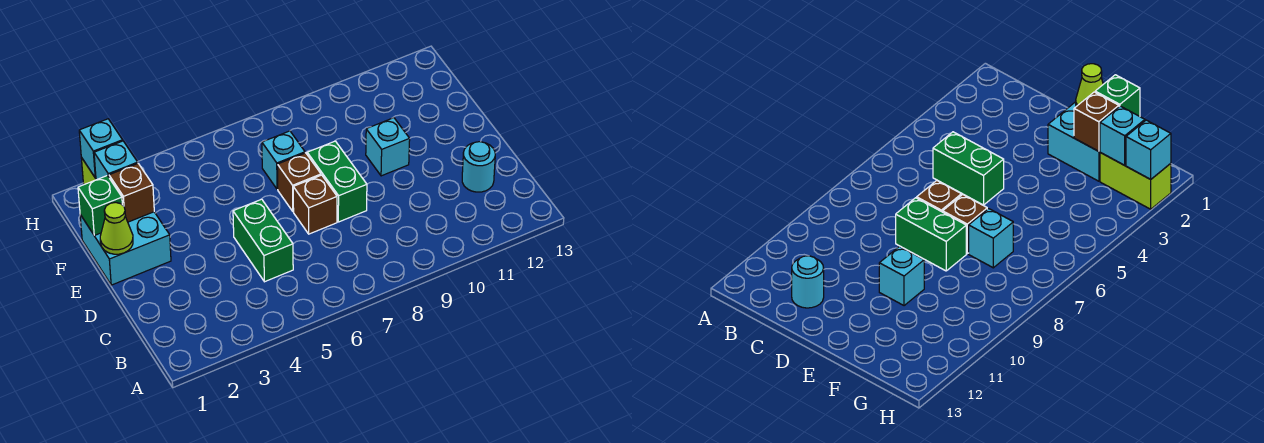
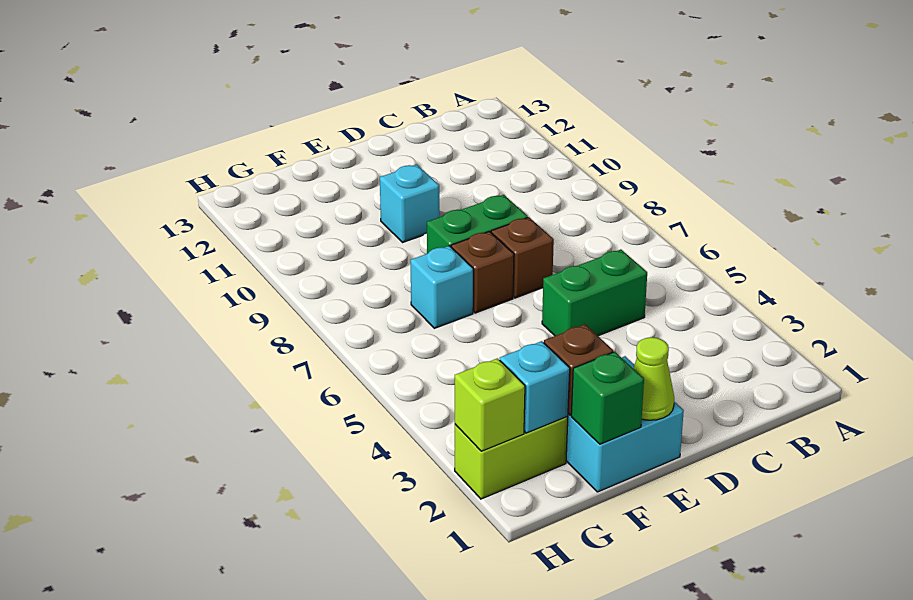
cyan round brick C12 level 1 -> none
cyan brick H2 level 2 -> lime brick H2 level 2

